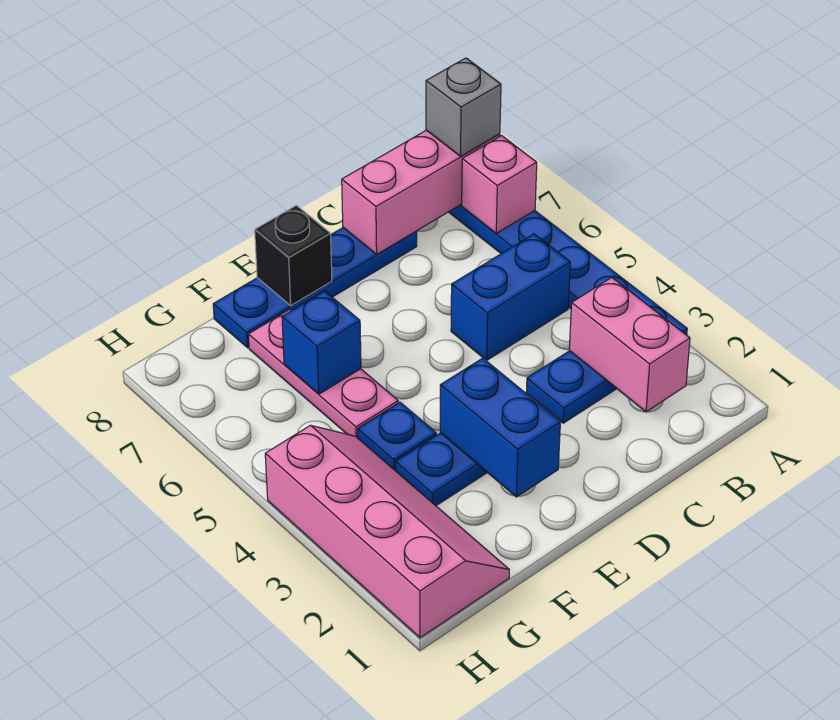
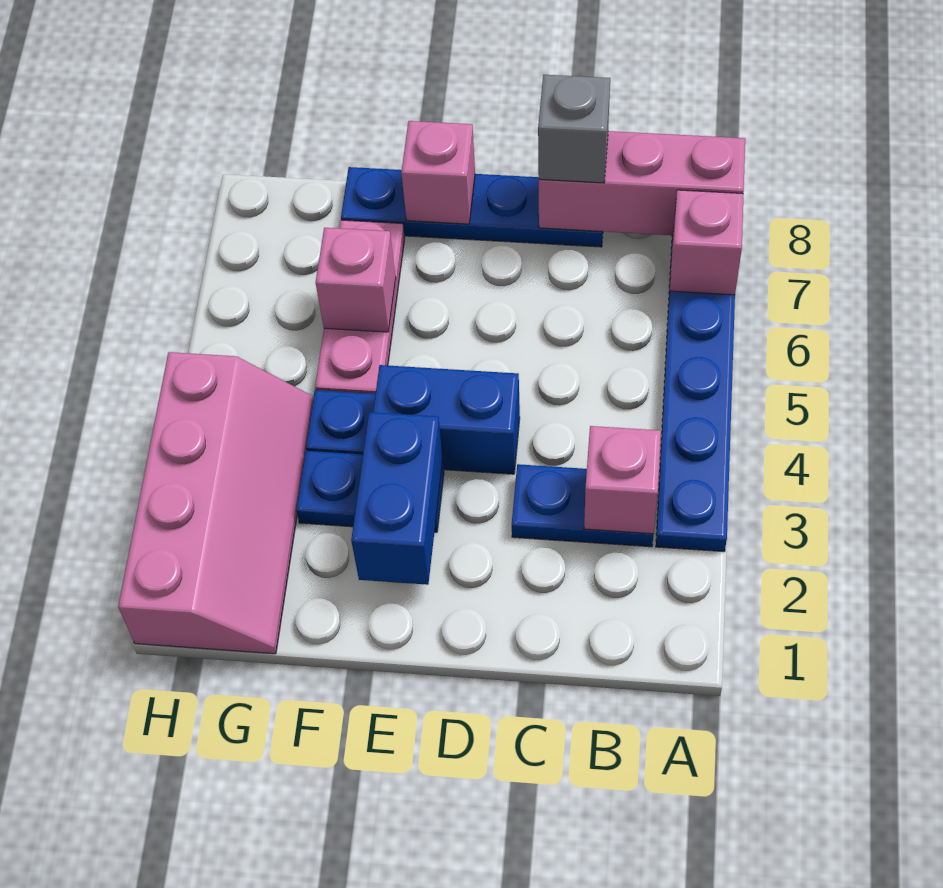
grey brick A8 level 3 -> grey brick C8 level 3
pink brick B2:B3 level 2 -> pink brick B3 level 2
blue brick B5:C5 level 1 -> blue brick D4:E4 level 1
black brick E8 level 2 -> pink brick E8 level 2
blue brick F6 level 2 -> pink brick F6 level 2

